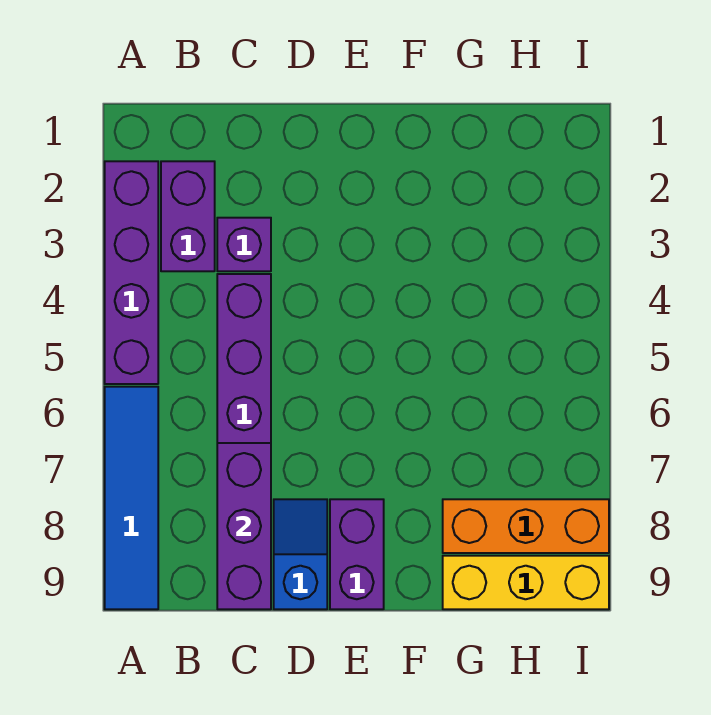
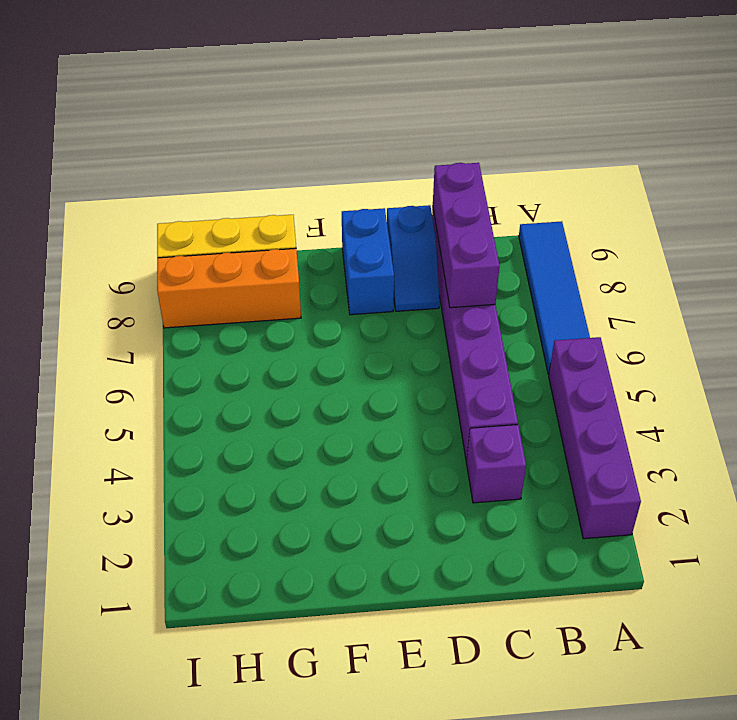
purple brick B2:B3 level 1 -> none
purple brick E8:E9 level 1 -> blue brick E8:E9 level 1

